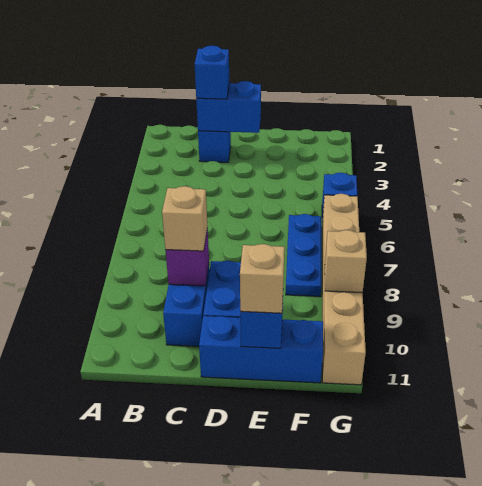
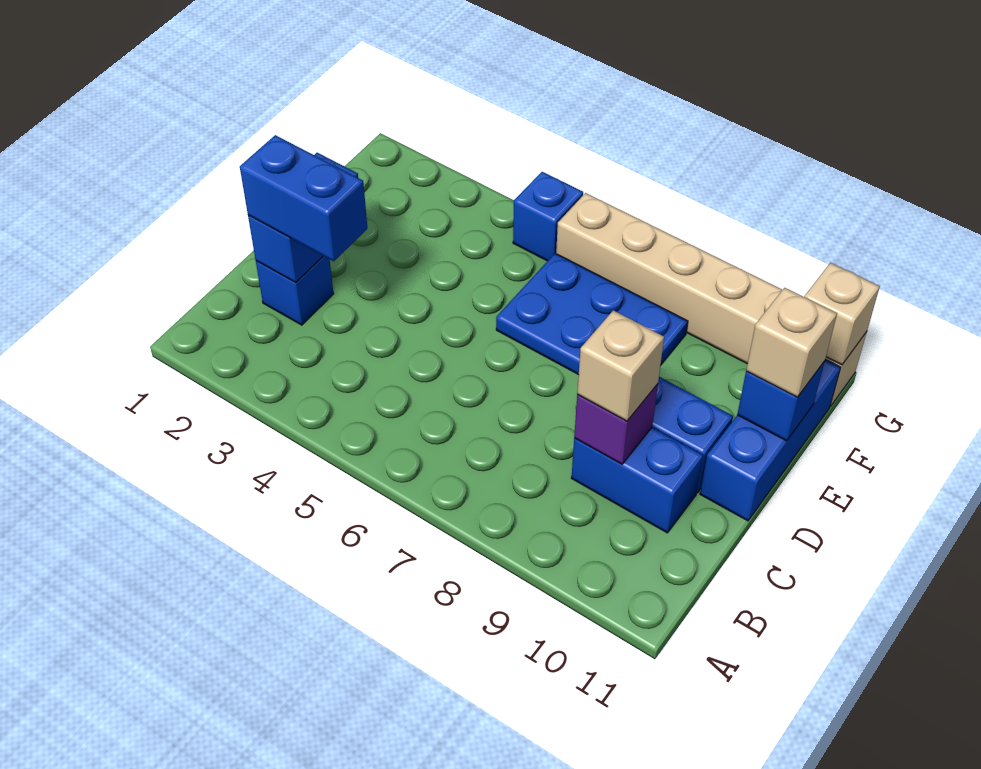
blue brick C2 level 3 -> blue brick C2:C3 level 3
blue plate F6:F8 level 1 -> blue plate E6:F8 level 1
tan brick G9 level 2 -> tan brick G11 level 2

